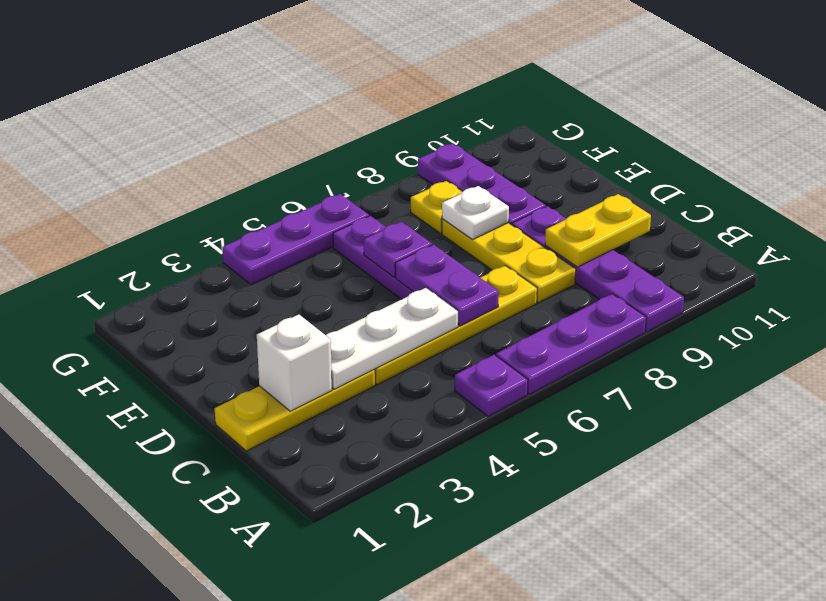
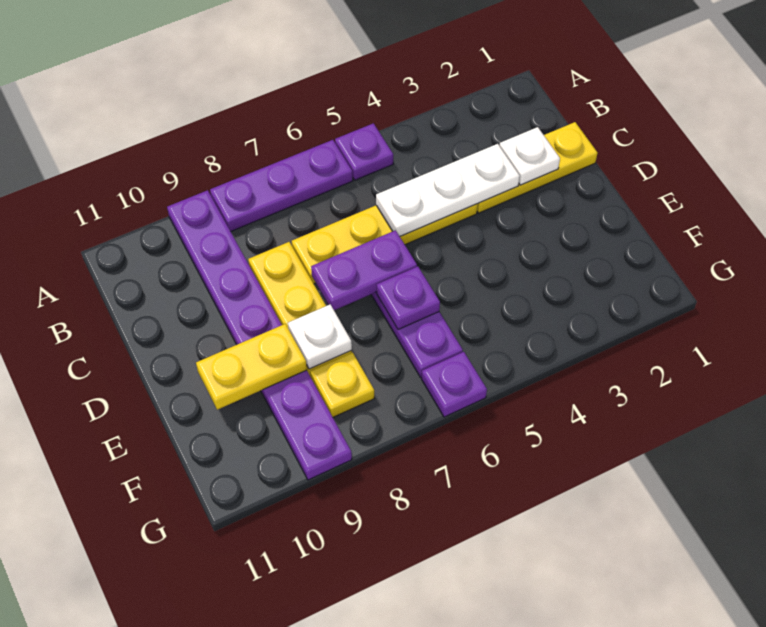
white brick C2 level 2 -> white plate C2 level 2
purple plate C6:D6 level 2 -> purple plate D6:D7 level 2
yellow plate C9:C10 level 2 -> yellow plate E9:E10 level 2
purple plate G4:G6 level 1 -> purple plate G6 level 1

